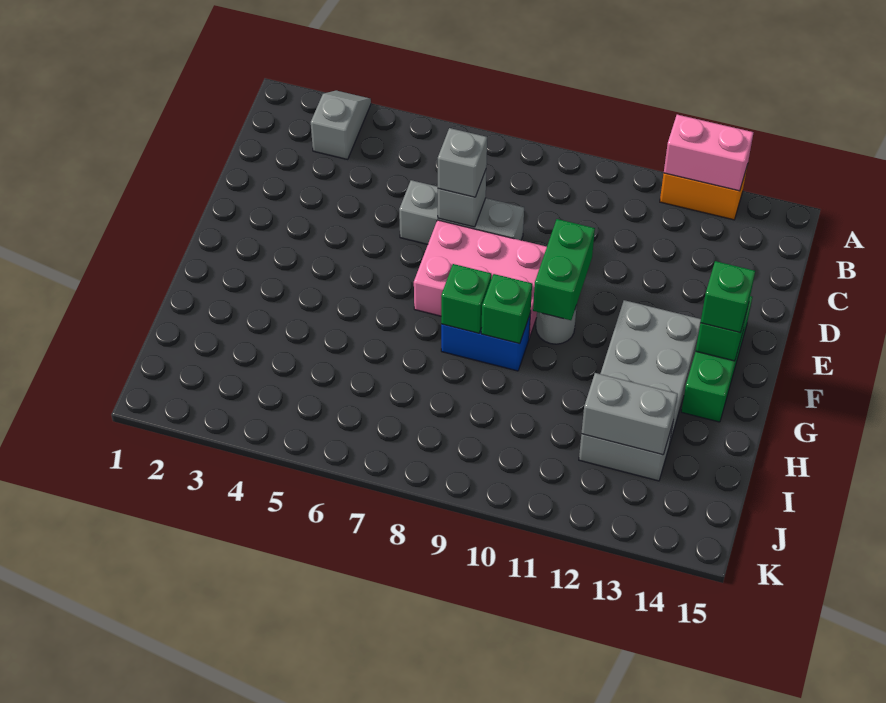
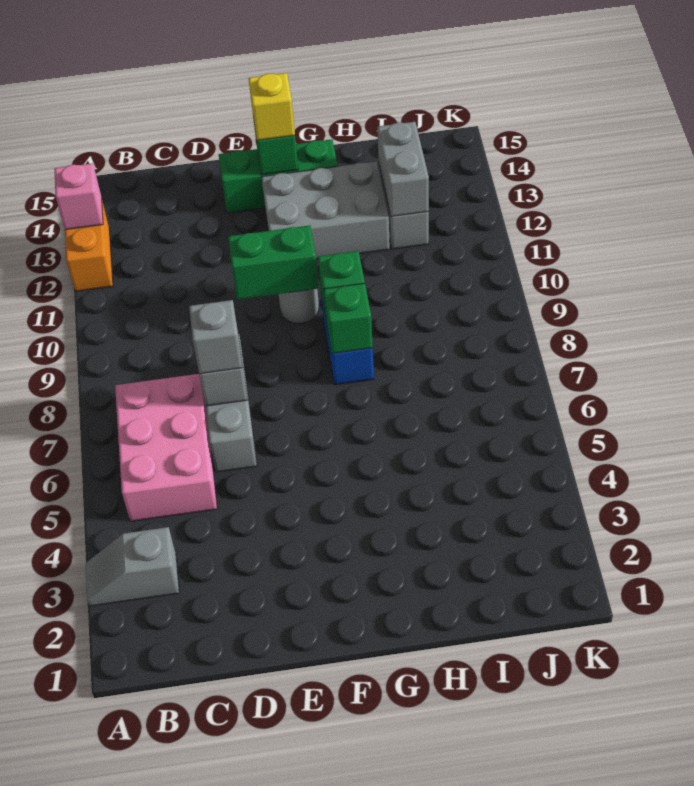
pink brick A12:A13 level 2 -> pink brick A13 level 2
pink brick E7:F9 level 1 -> pink brick B5:C7 level 1
green brick F14 level 3 -> yellow brick F14 level 3

